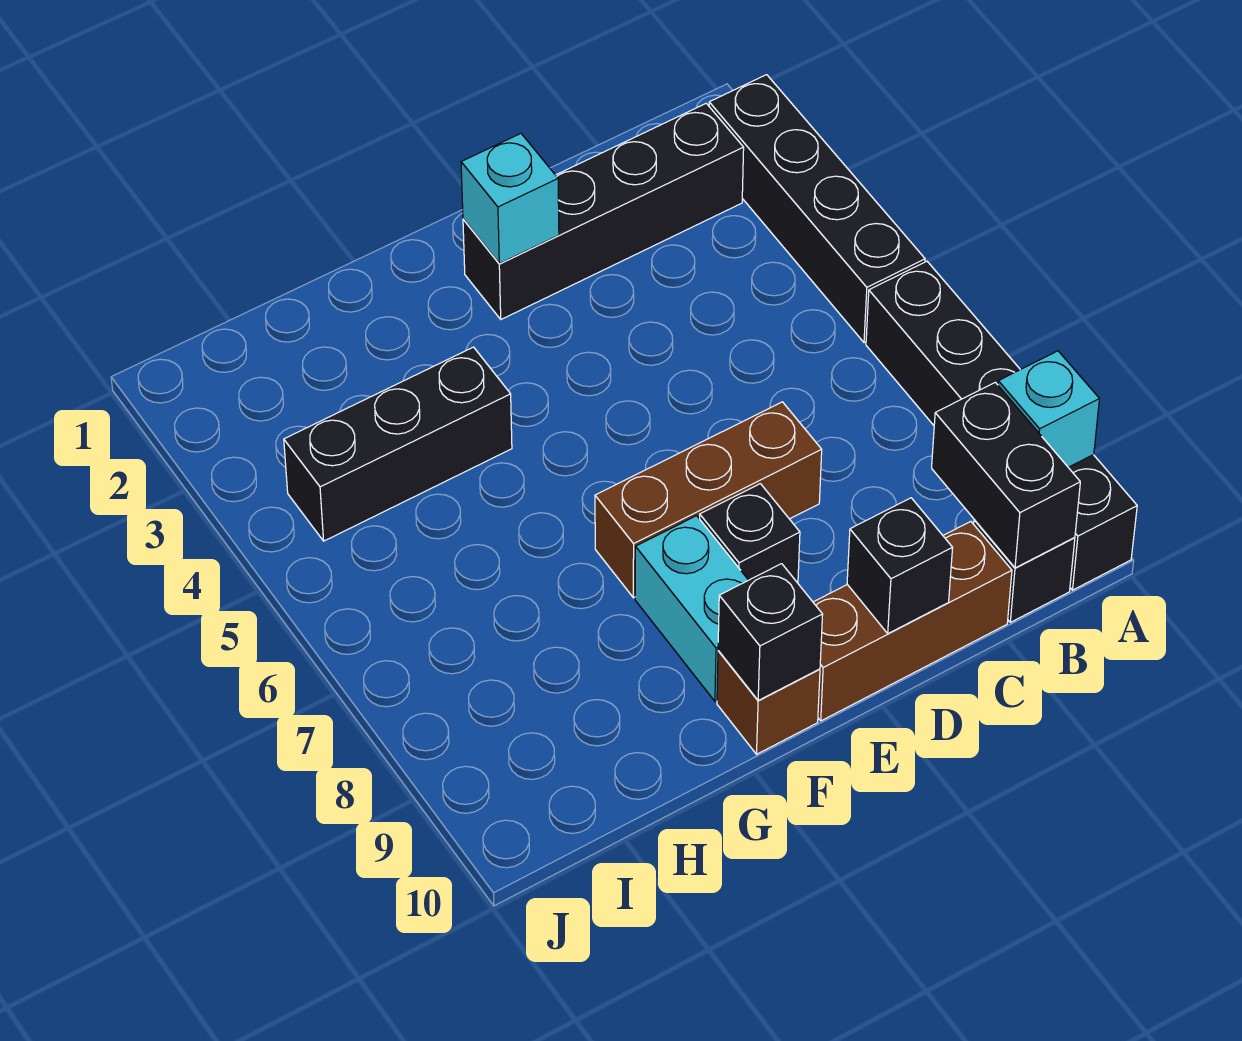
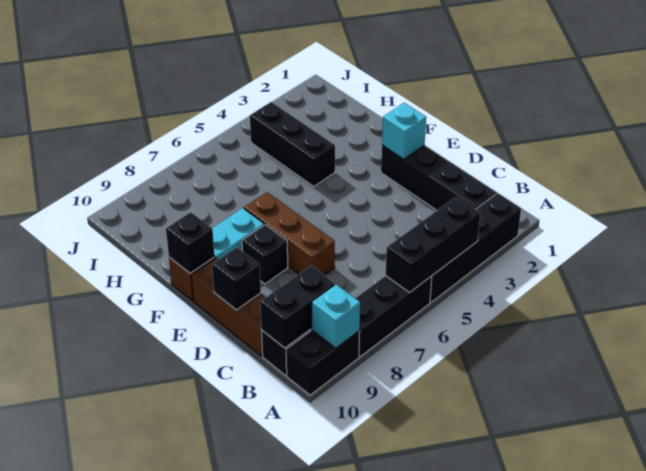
none -> black brick A4:A6 level 2

